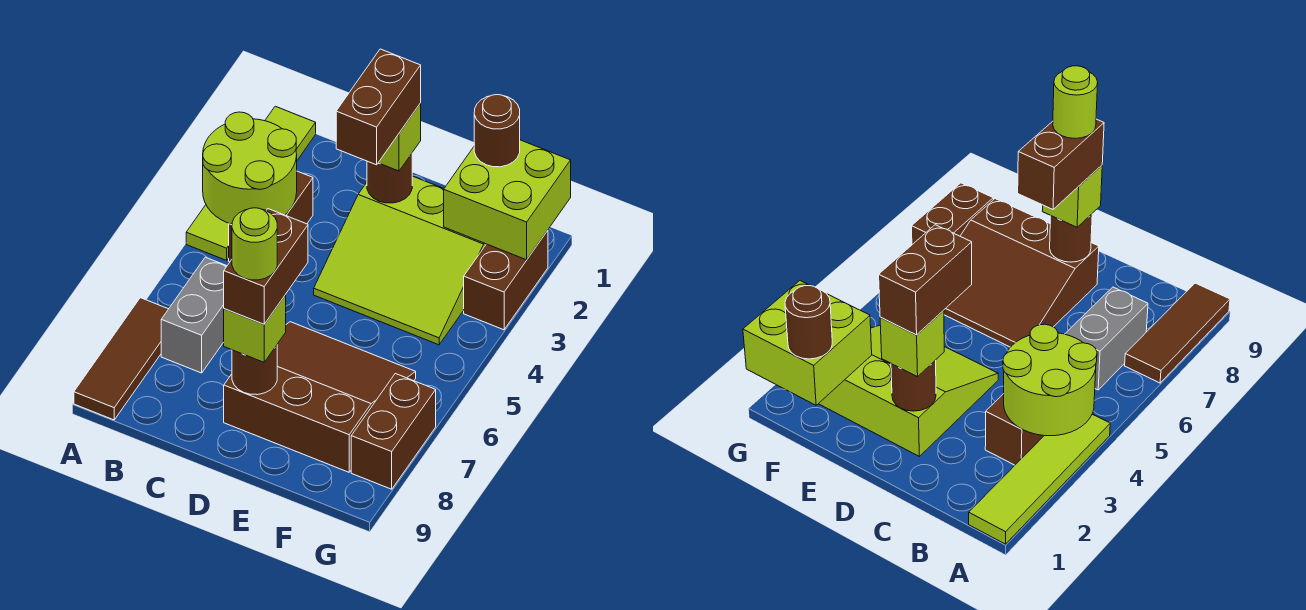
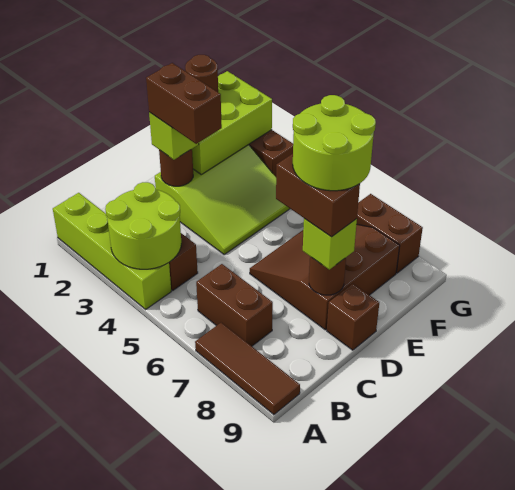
lime tile A1:A4 level 1 -> lime brick A1:A4 level 1
grey brick B6:B7 level 1 -> brown brick B6:B7 level 1
lime round brick D8 level 5 -> lime round brick D7:E8 level 5
none -> brown brick D9 level 1
lime brick F1:G2 level 2 -> lime brick E1:G2 level 2

